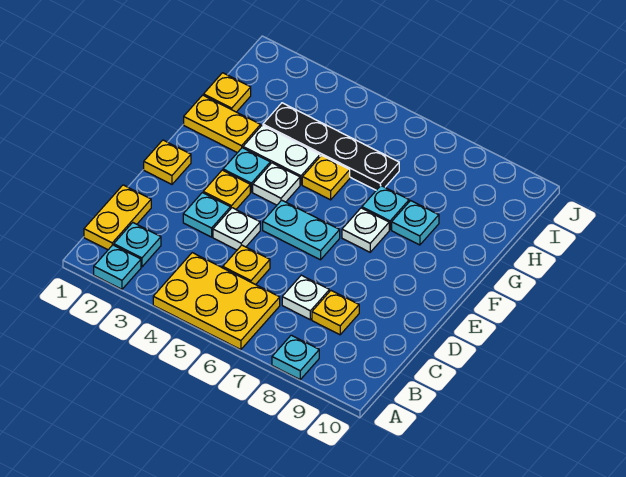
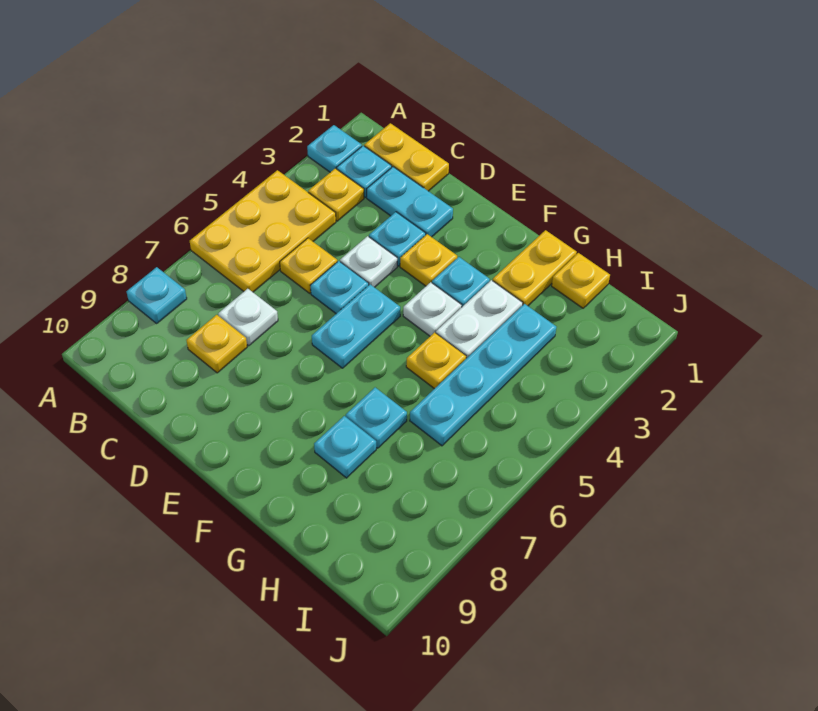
none -> cyan plate C2:D2 level 1
none -> cyan plate D5 level 1
yellow plate E1 level 1 -> yellow plate B3 level 1
white plate F7 level 1 -> none
black plate H3:H6 level 1 -> cyan plate H3:H6 level 1

